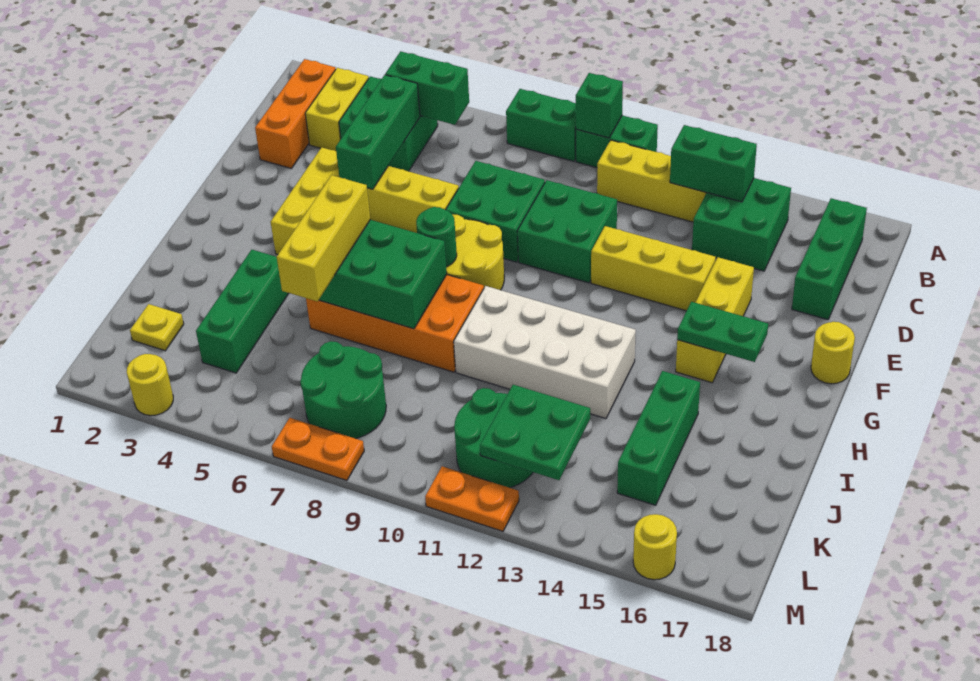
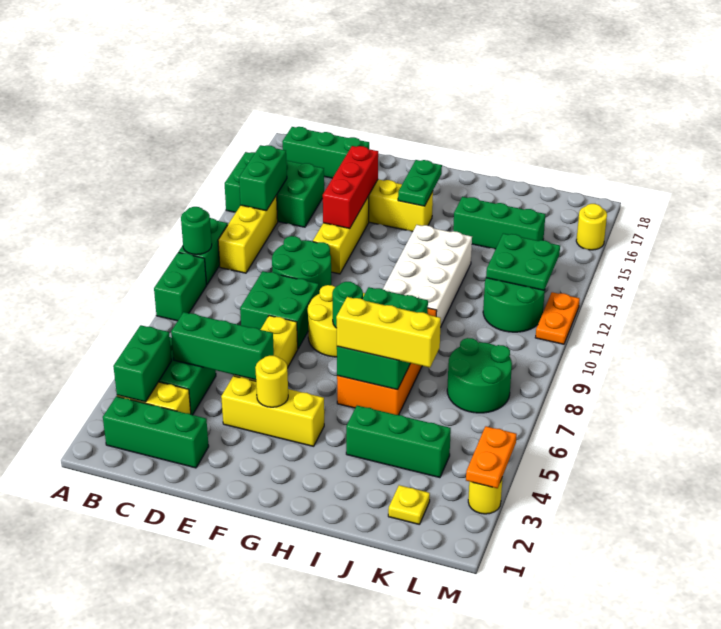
green brick A10 level 2 -> green round brick A10 level 2
orange brick B2:D2 level 1 -> green brick B2:D2 level 1
green brick B5:B6 level 2 -> green brick B3:B4 level 2
green brick B14:C15 level 1 -> green brick A14:C15 level 1
green brick D10:E11 level 1 -> green round brick D10:E11 level 1
none -> red brick E13:E15 level 2
yellow round brick F18 level 1 -> yellow round brick F4 level 2
orange plate M7:M8 level 1 -> orange plate M3:M4 level 2

